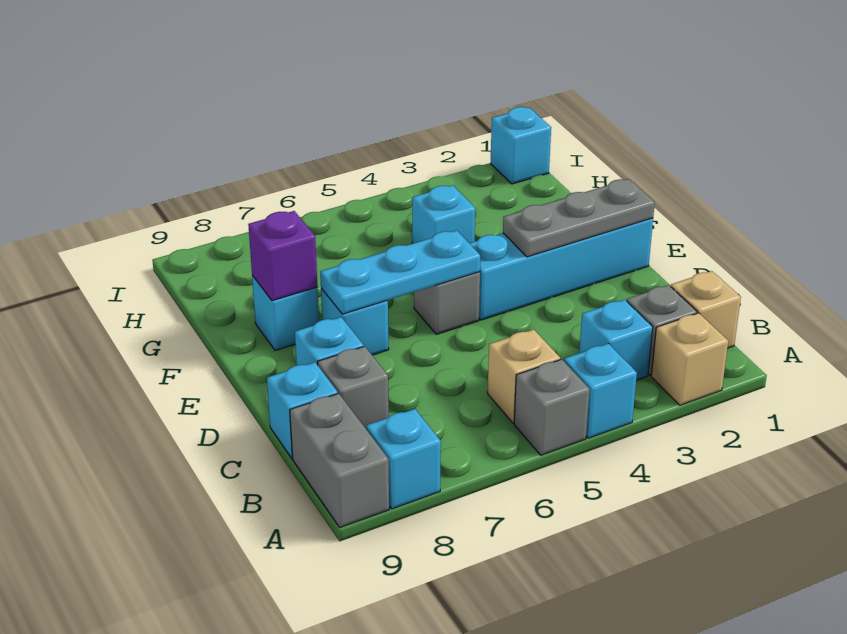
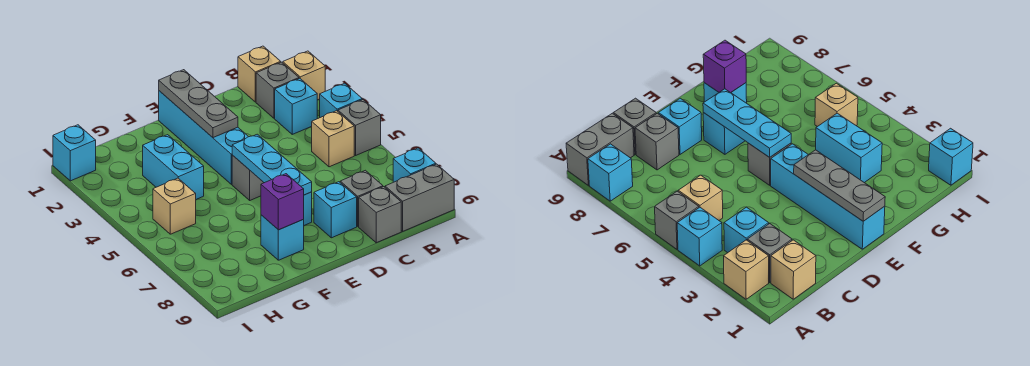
cyan brick C9 level 1 -> grey brick C9 level 1
cyan brick G4 level 1 -> cyan brick G3:G4 level 1
none -> tan brick H5 level 1

